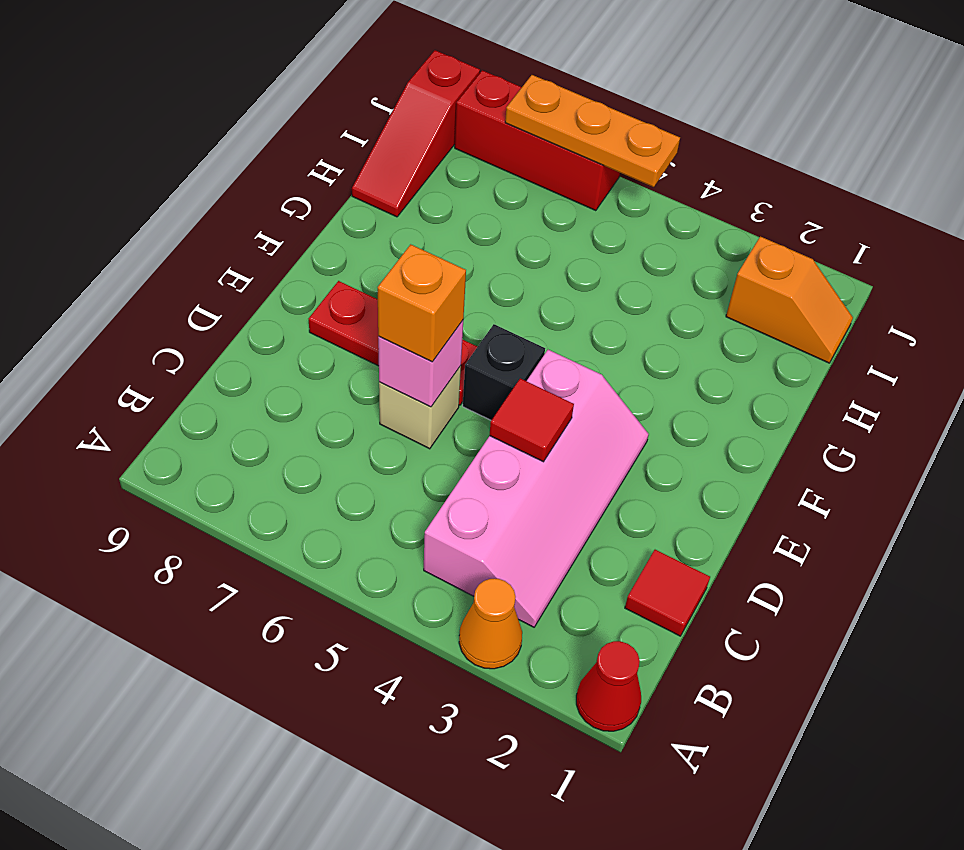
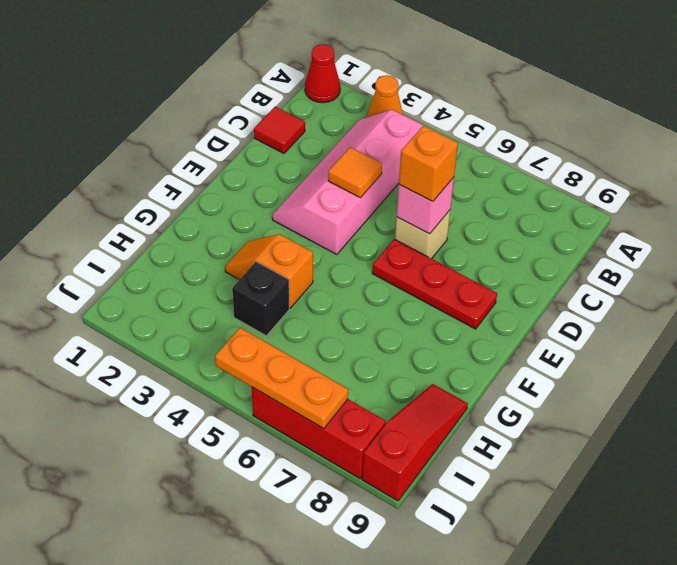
red tile D4 level 2 -> orange tile D4 level 2
black brick E5 level 1 -> black brick H4 level 1
orange slope I1:I2 level 1 top 2 -> orange slope G3:G4 level 1 top 4

